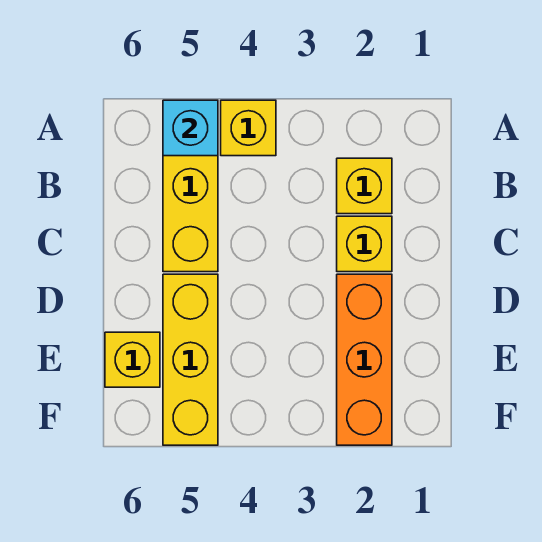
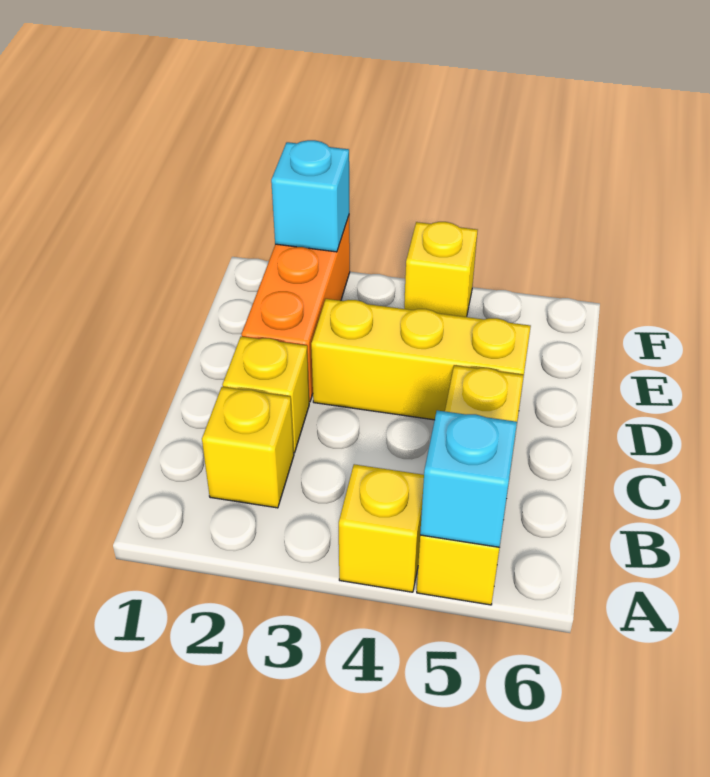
yellow brick D5:F5 level 1 -> yellow brick D3:D5 level 1
yellow brick E6 level 1 -> yellow brick F4 level 1
none -> cyan brick F2 level 2

